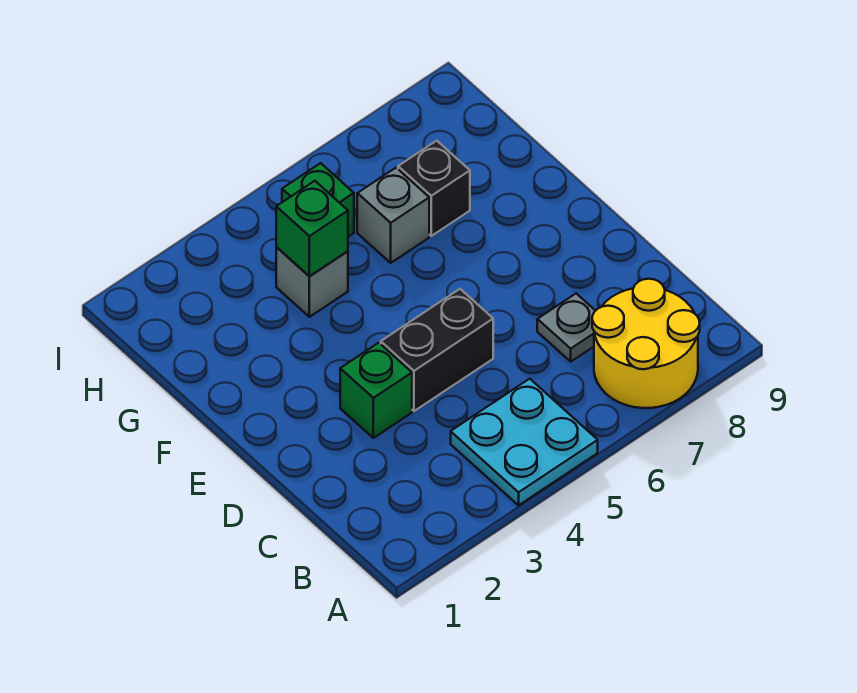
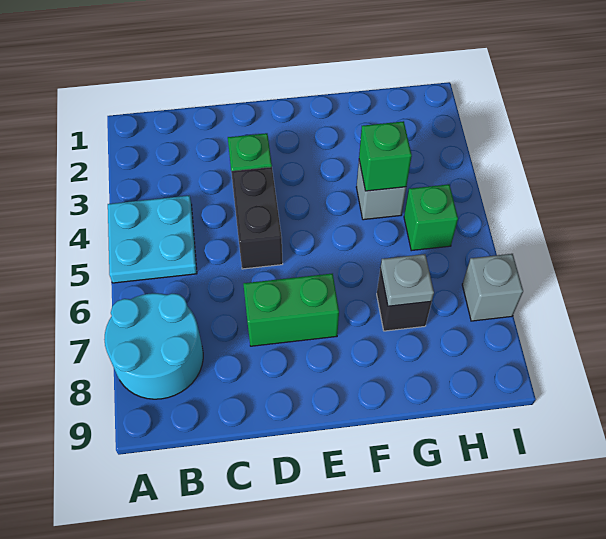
yellow round brick A7:B8 level 1 -> cyan round brick A7:B8 level 1
grey plate C7 level 1 -> grey plate G7 level 2
none -> green brick D7:E7 level 1
grey brick G6 level 1 -> grey brick I7 level 1

